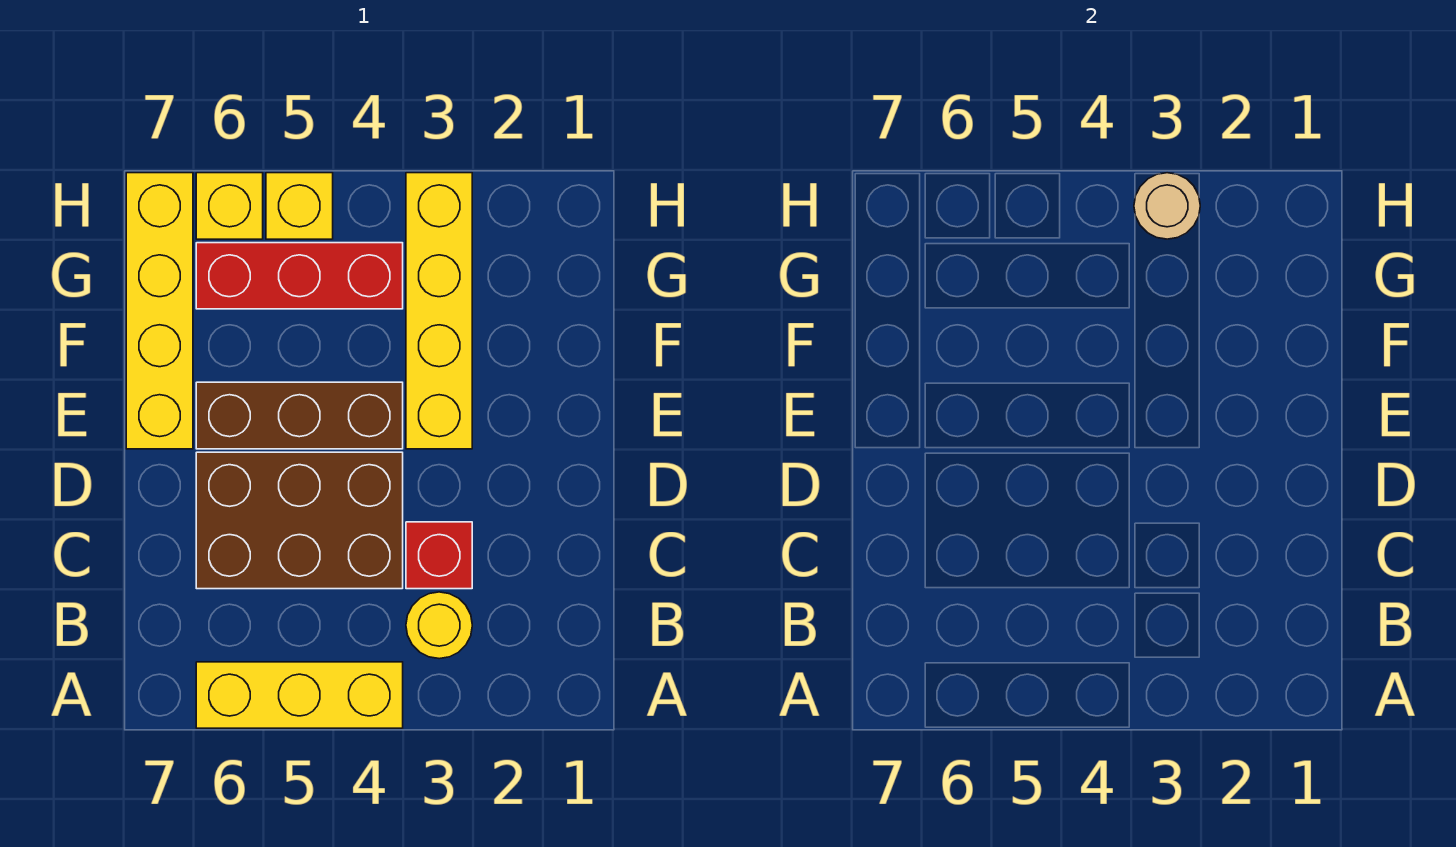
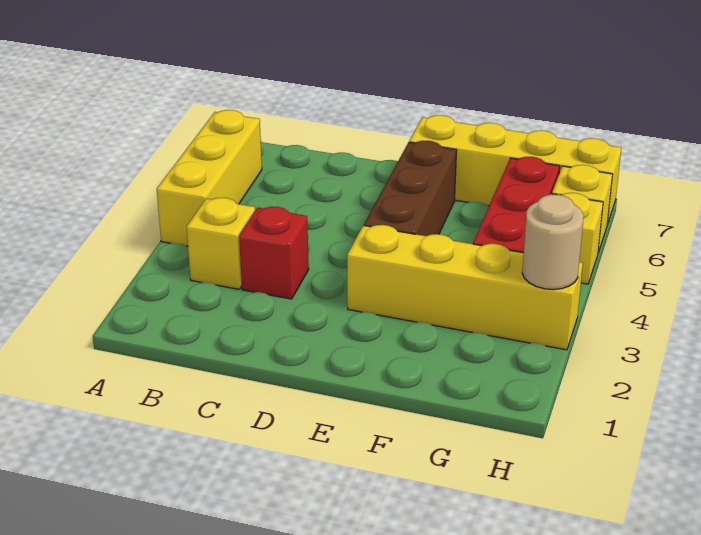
yellow round brick B3 level 1 -> yellow brick B3 level 1
brown brick C4:D6 level 1 -> none

